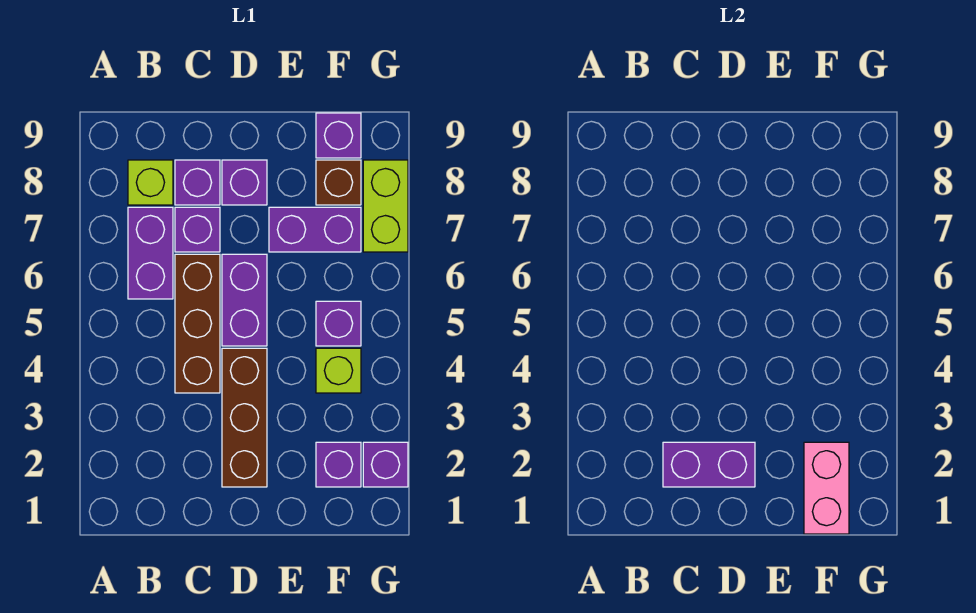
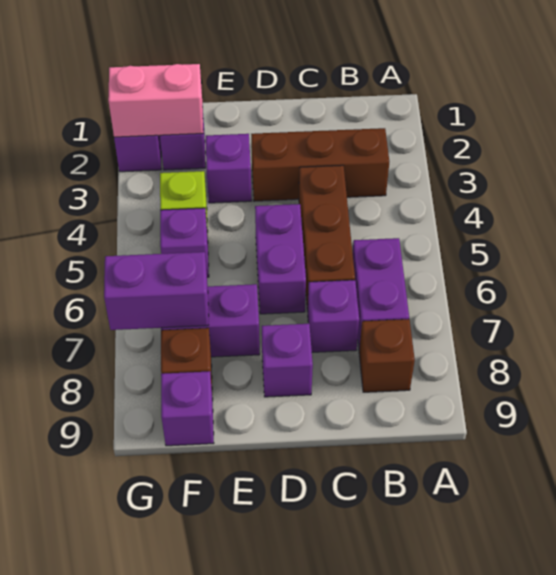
lime brick B8 level 1 -> brown brick B8 level 1
purple brick C2:D2 level 2 -> purple brick F7:G7 level 2
purple brick C8 level 1 -> purple brick E3 level 1
brown brick D2:D4 level 1 -> brown brick B3:D3 level 1
pink brick F1:F2 level 2 -> pink brick F2:G2 level 2
lime brick G7:G8 level 1 -> none

